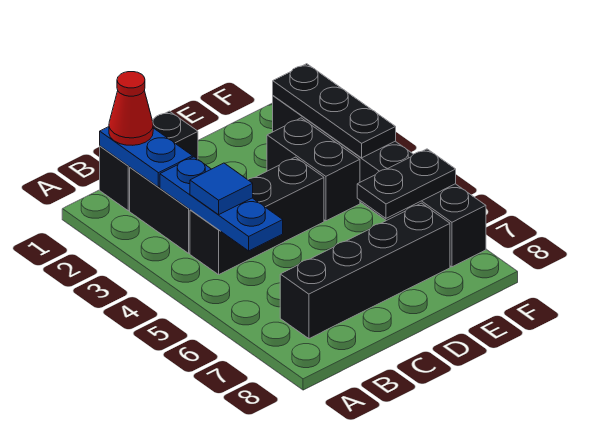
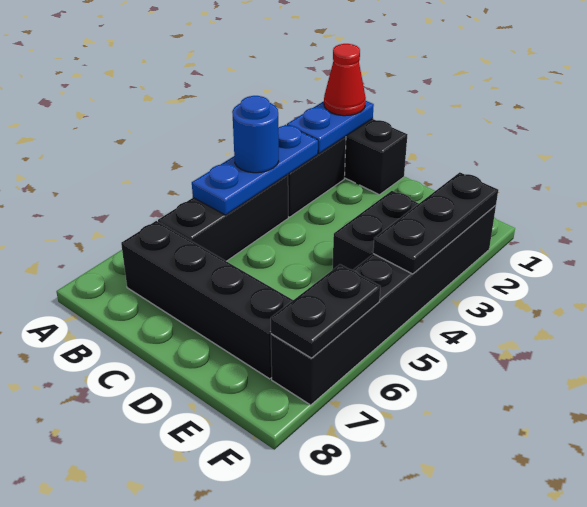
black brick B4:D4 level 1 -> black brick B4:B6 level 1
blue tile B4 level 3 -> blue round brick B4 level 3
black plate E6:F6 level 2 -> black plate F6:F7 level 2

